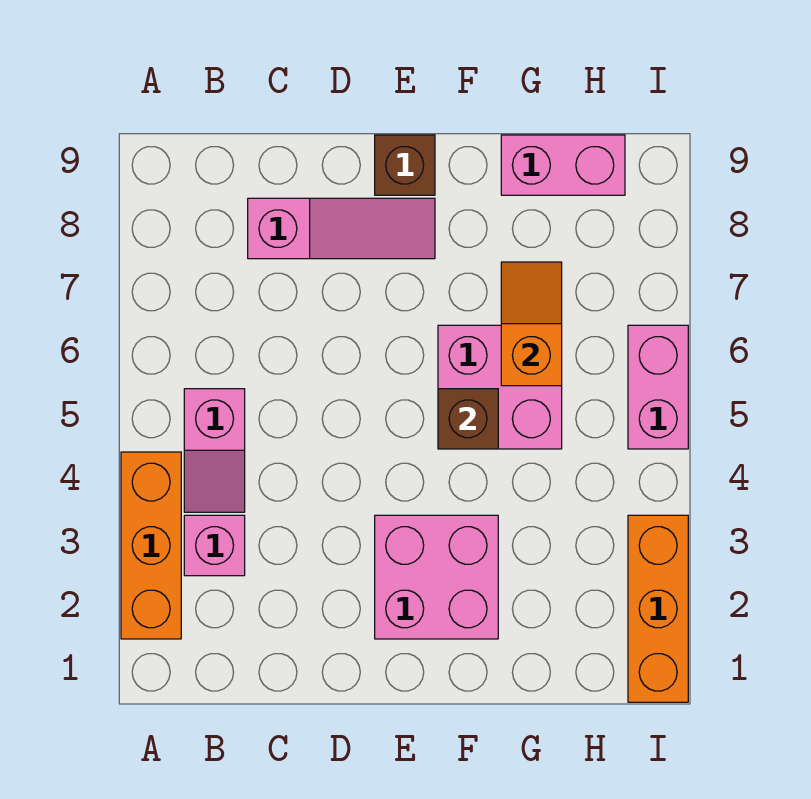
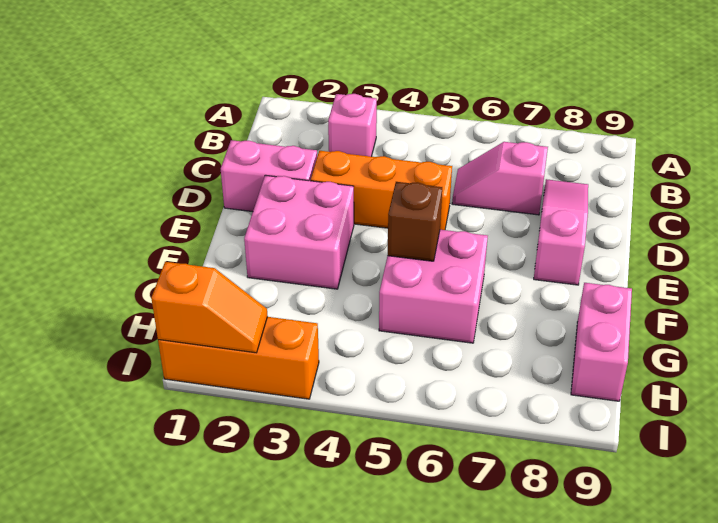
orange brick A2:A4 level 1 -> orange brick D3:D5 level 1
pink slope B4:B5 level 1 top 5 -> pink slope C6:C7 level 1 top 7
pink slope C8:E8 level 1 top C -> pink slope C8:E8 level 1 top E
brown brick E9 level 1 -> none
orange slope G6:G7 level 2 top 6 -> orange slope I1:I2 level 2 top 1
pink brick I5:I6 level 1 -> pink brick D1:D2 level 1

